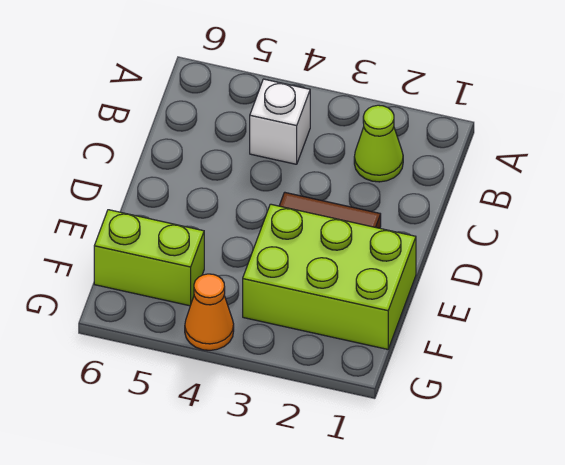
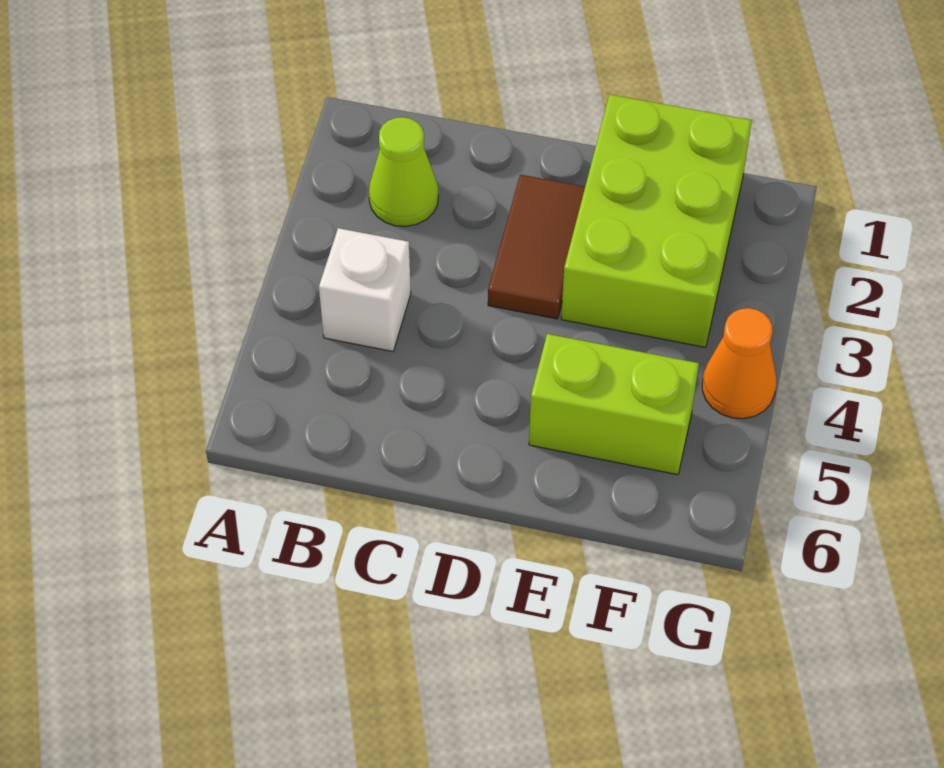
lime brick F5:F6 level 1 -> lime brick E5:F5 level 1

